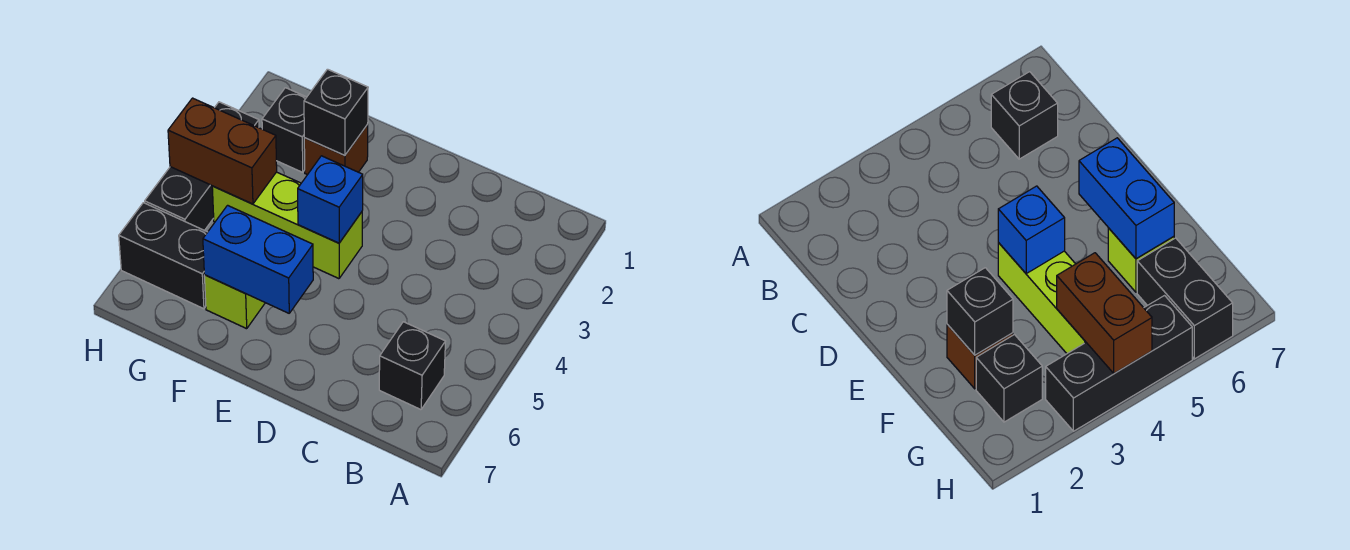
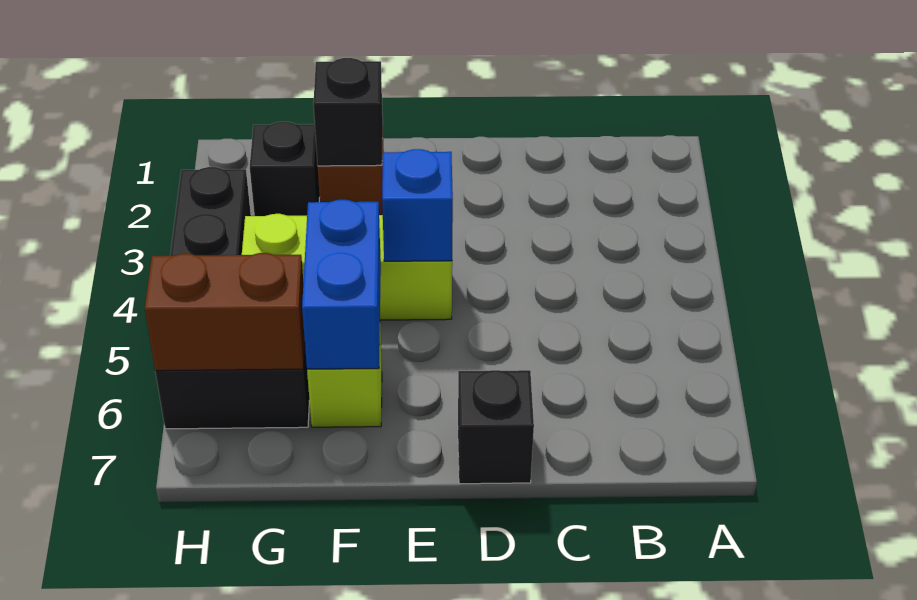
black brick B6 level 1 -> black brick D7 level 1
blue brick E6:F6 level 2 -> blue brick F5:F6 level 2
brown brick G4:H4 level 2 -> brown brick G6:H6 level 2

